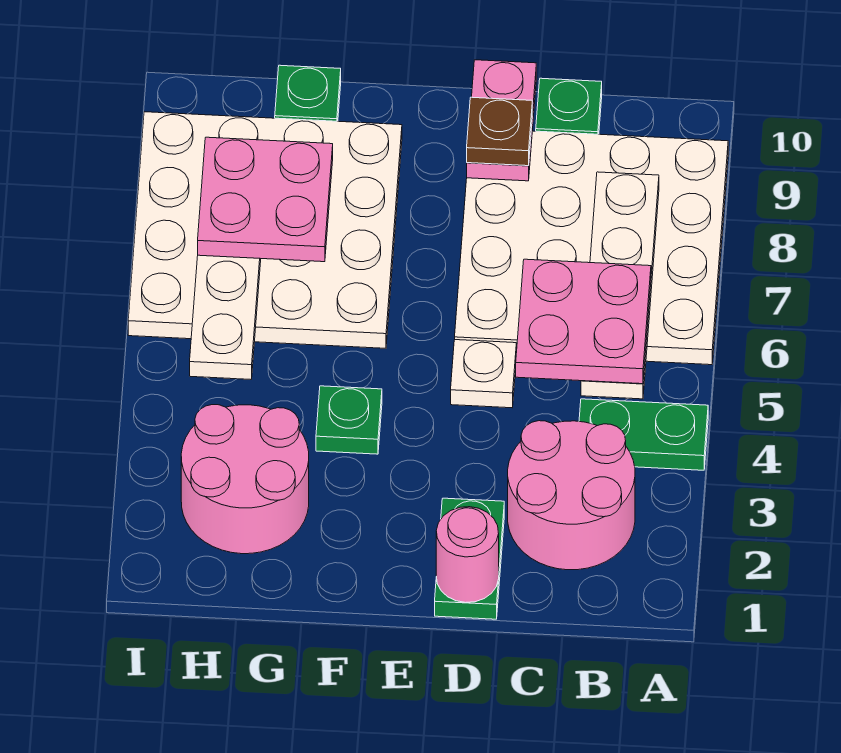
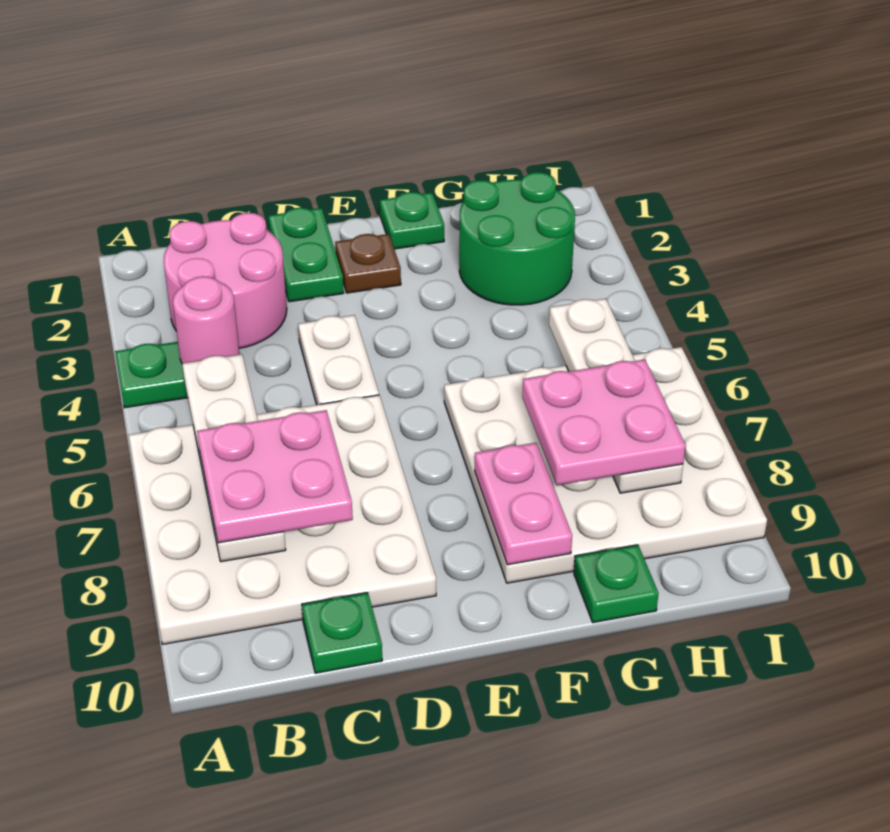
pink plate B5:C6 level 3 -> pink plate B7:C8 level 3
pink round brick D1 level 2 -> pink round brick B4 level 2
white plate D5 level 1 -> white plate D4:D5 level 1
pink plate D9:D10 level 2 -> pink plate F8:F9 level 2
brown plate D9 level 3 -> brown plate E2 level 1
green plate F4 level 1 -> green plate F1 level 1
pink round brick G2:H3 level 1 -> green round brick G2:H3 level 1

